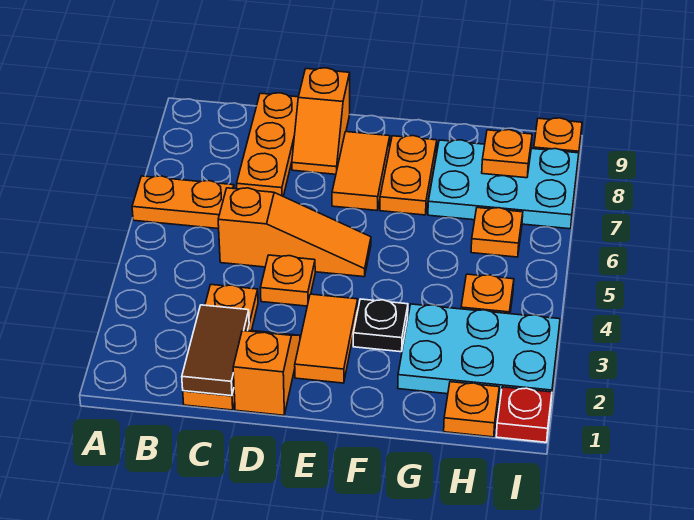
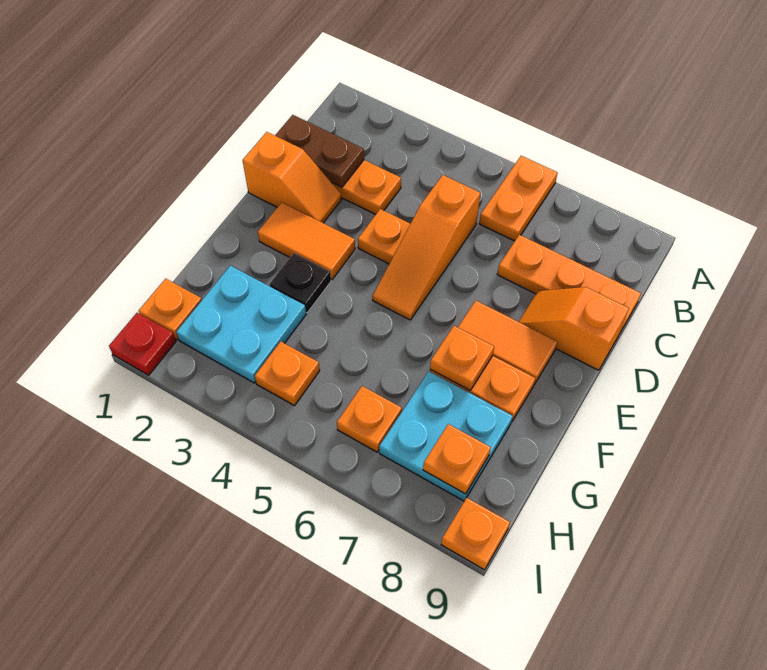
brown tile C1:C2 level 2 -> brown plate C1:C2 level 2
none -> orange plate F7 level 2
cyan plate G2:I3 level 1 -> cyan plate G2:H3 level 1
cyan plate G7:I8 level 1 -> cyan plate G7:H8 level 1

